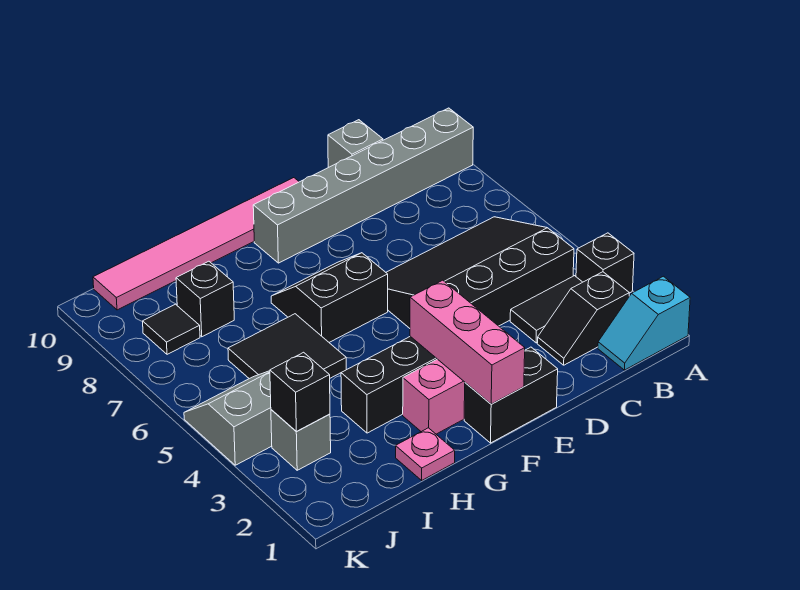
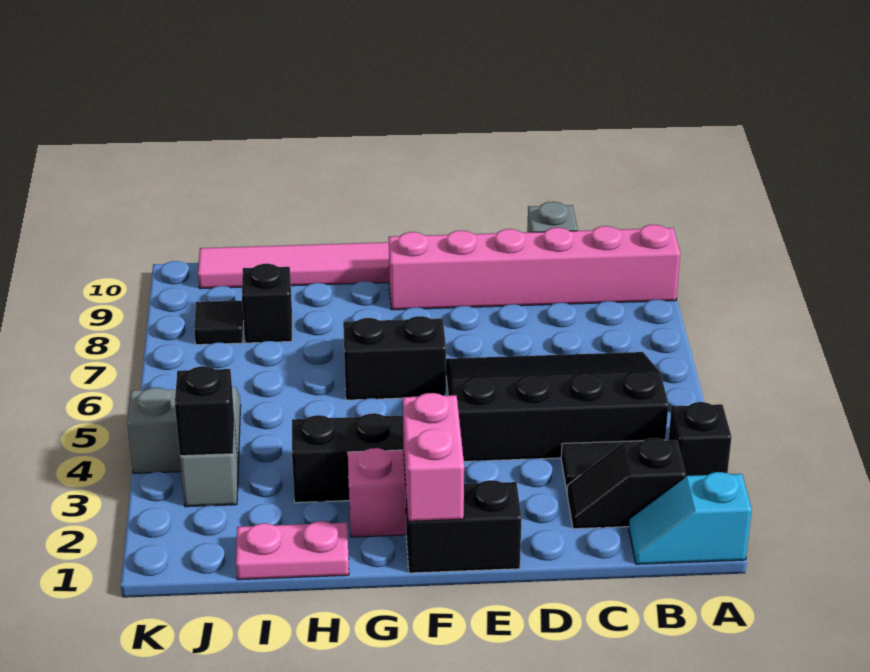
grey brick A9:F9 level 1 -> pink brick A9:F9 level 1
pink brick F1:F3 level 2 -> pink brick F1:F2 level 2
pink plate H1 level 1 -> pink plate H1:I1 level 1
black tile H5:I6 level 1 -> none

